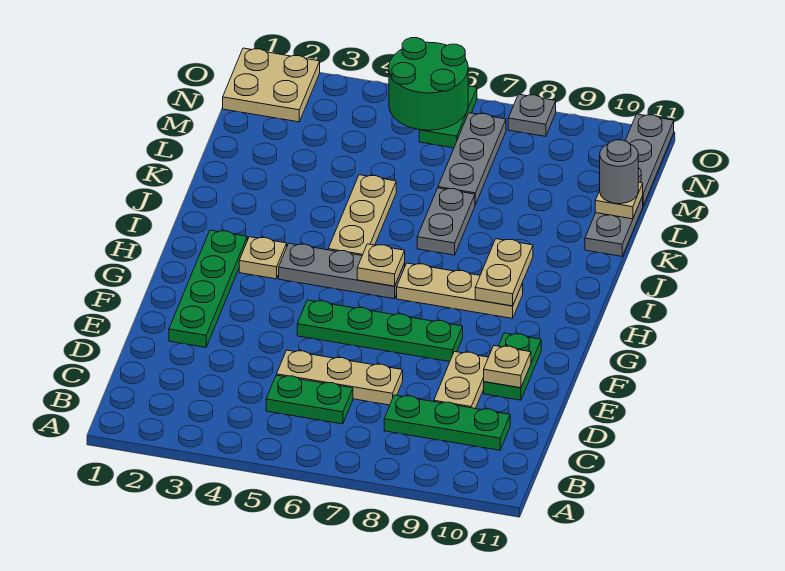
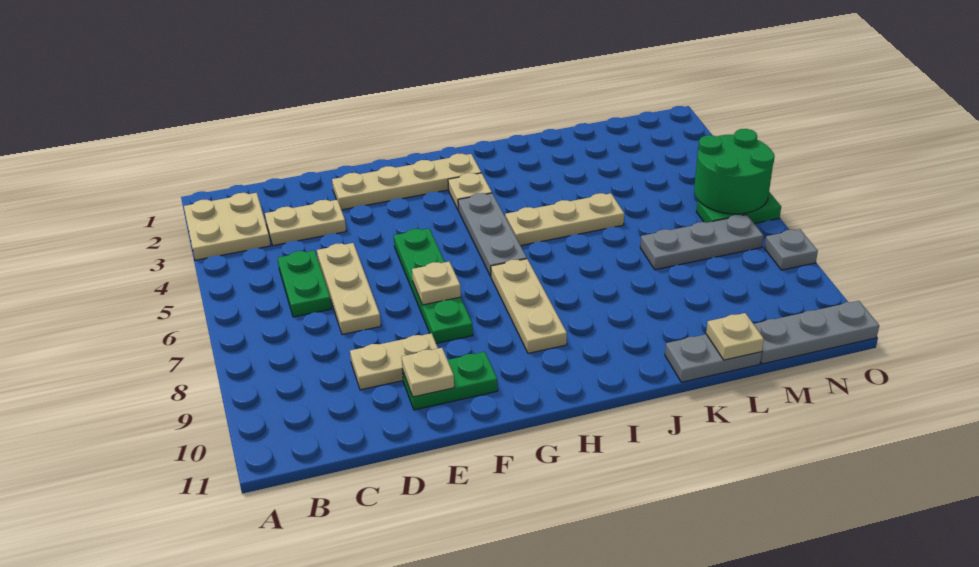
green plate C8:C10 level 1 -> none
green plate E2:H2 level 1 -> tan plate E2:H2 level 1
tan plate H6 level 2 -> tan plate F7 level 2
tan plate H9:I9 level 2 -> tan plate C3:D3 level 1
grey plate J7:K7 level 1 -> none
grey round brick L11 level 3 -> none
tan plate N1:O2 level 1 -> tan plate A2:B3 level 1

